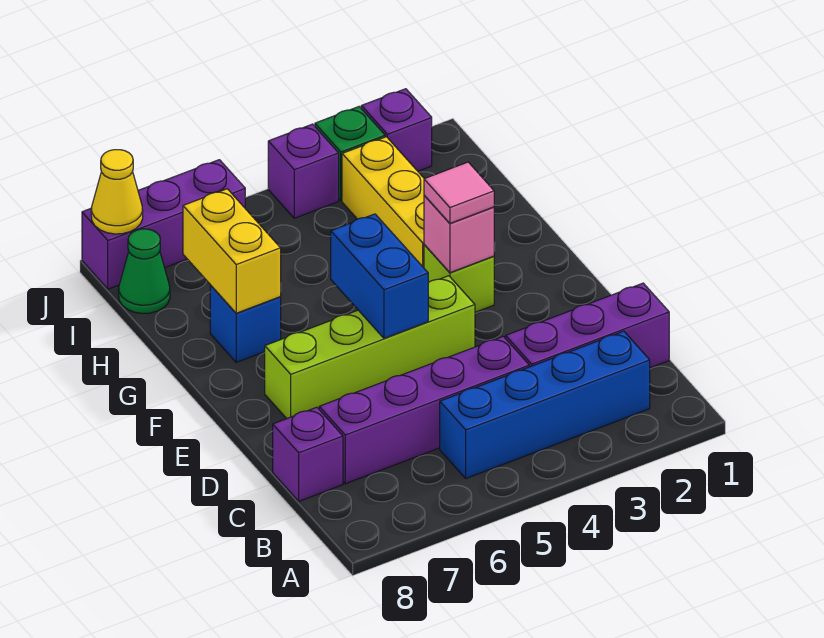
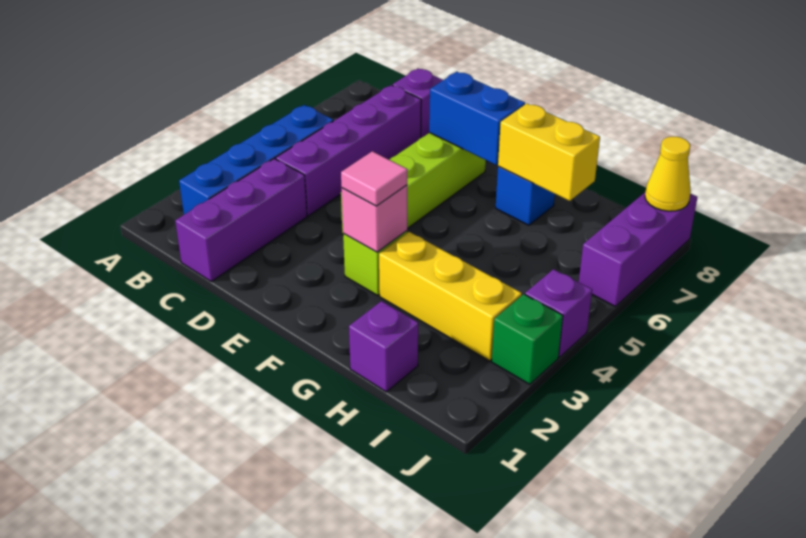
blue brick E5:F5 level 2 -> blue brick E7:F7 level 2
green cone I8 level 1 -> none
purple brick J2 level 1 -> purple brick H1 level 1

